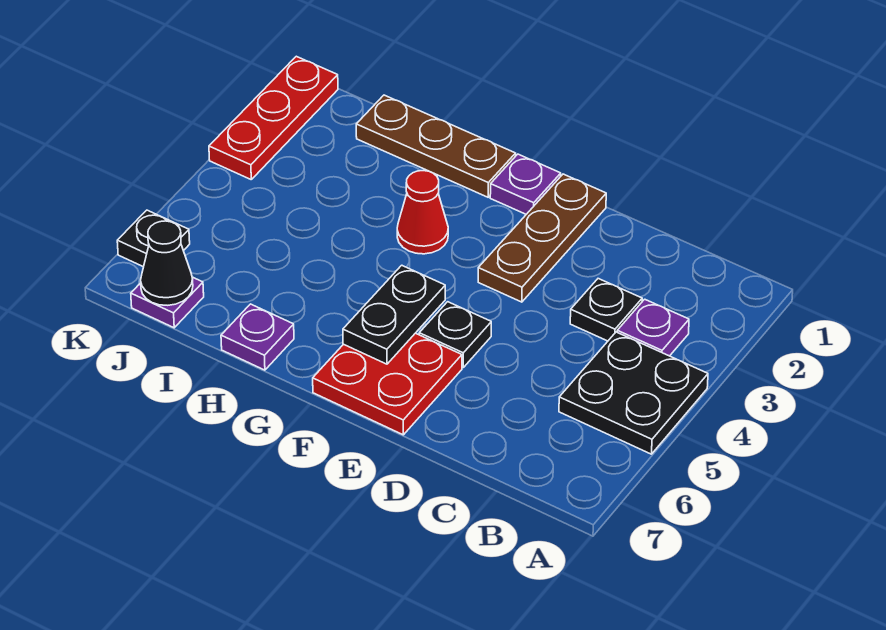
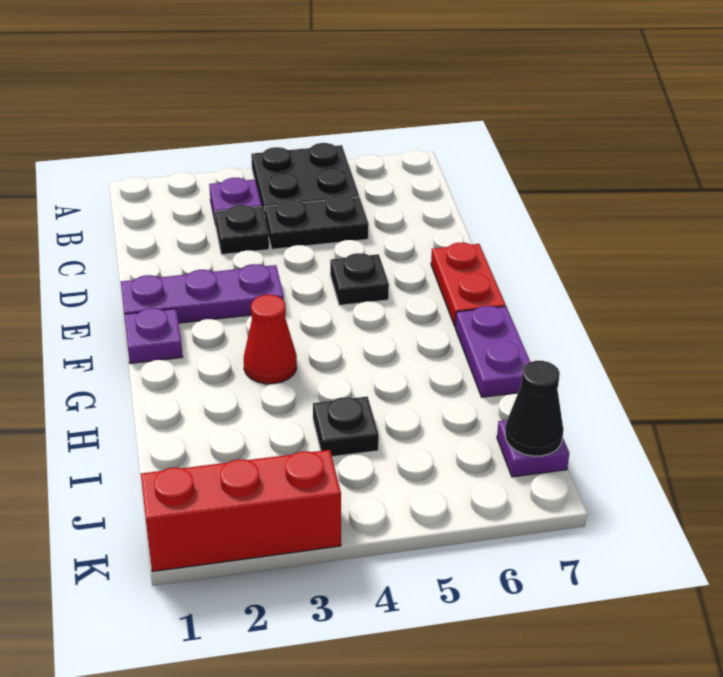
brown plate E1:E3 level 1 -> purple plate E1:E3 level 1
red plate E6:F7 level 1 -> red plate E7:F7 level 1
black plate F5:F6 level 2 -> black plate C4:C5 level 1
brown plate G1:I1 level 1 -> none
purple plate H7 level 1 -> purple plate G7:H7 level 1
red plate K1:K3 level 1 -> red brick K1:K3 level 1
black plate K6 level 1 -> black plate I4 level 1

